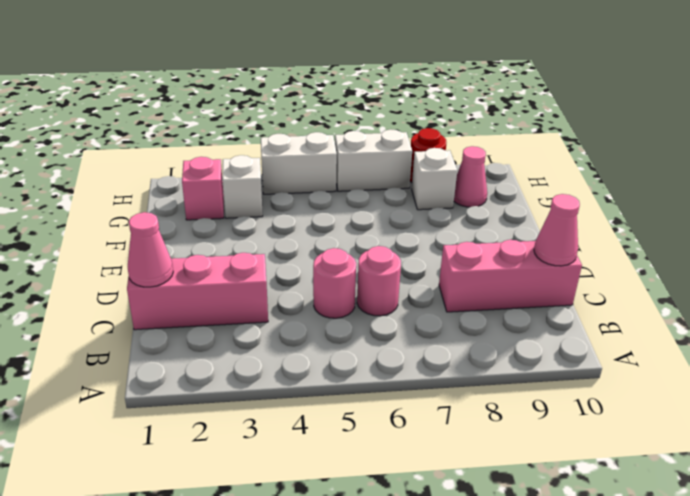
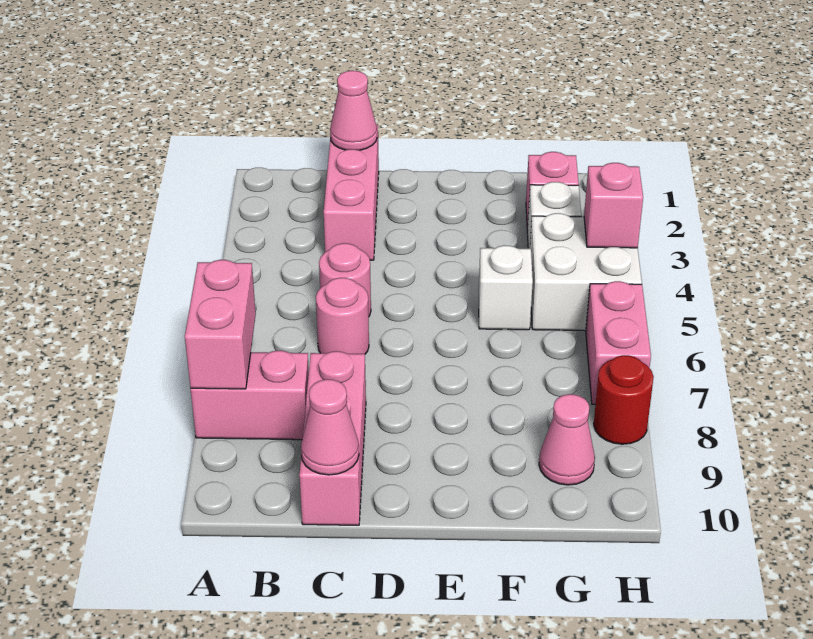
none -> pink brick A7:A8 level 2
none -> pink brick A8:B8 level 1
white brick G8 level 1 -> white brick F5 level 1
white brick H4:H5 level 1 -> white brick G4:H5 level 1
none -> pink brick H4 level 2
white brick H6:H7 level 1 -> pink brick H6:H7 level 1

